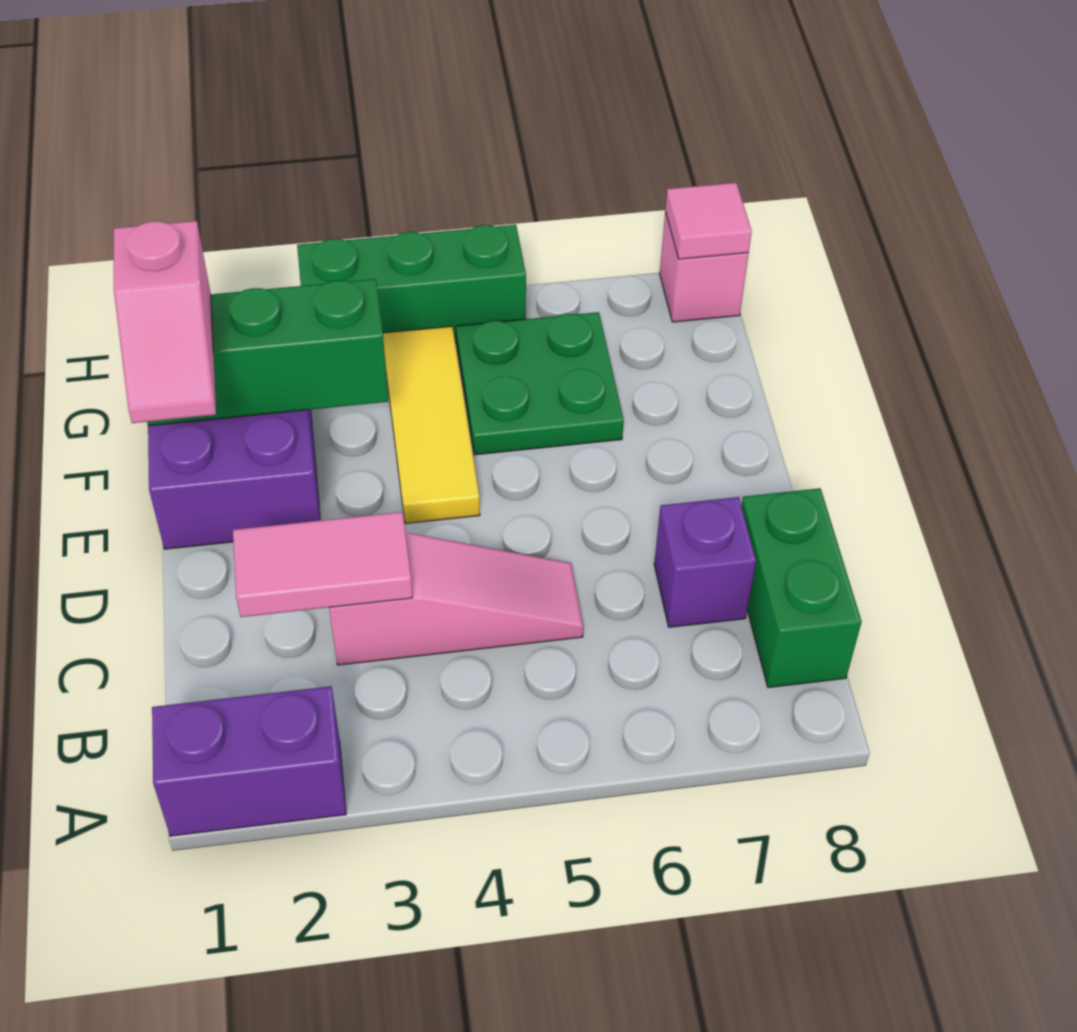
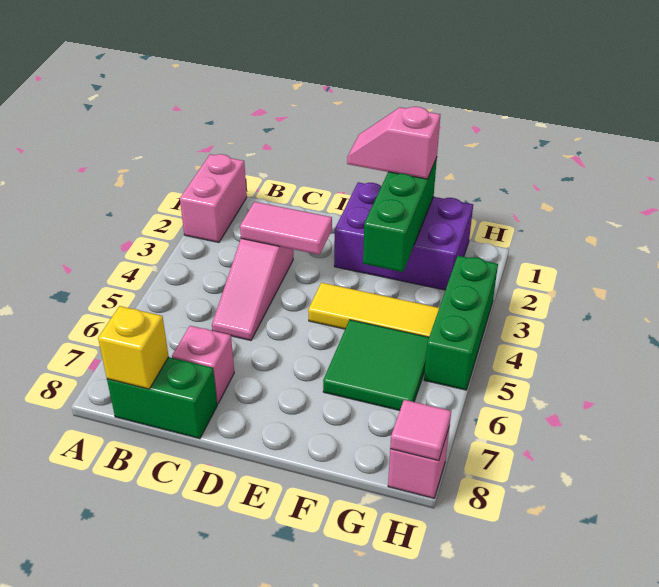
purple brick A1:A2 level 1 -> pink brick A1:A2 level 1
none -> yellow brick B8 level 2
pink tile C2:C3 level 2 -> pink tile C3:D3 level 2
purple brick C7 level 1 -> pink brick C7 level 1
green plate F5:G6 level 1 -> green tile F5:G6 level 1

